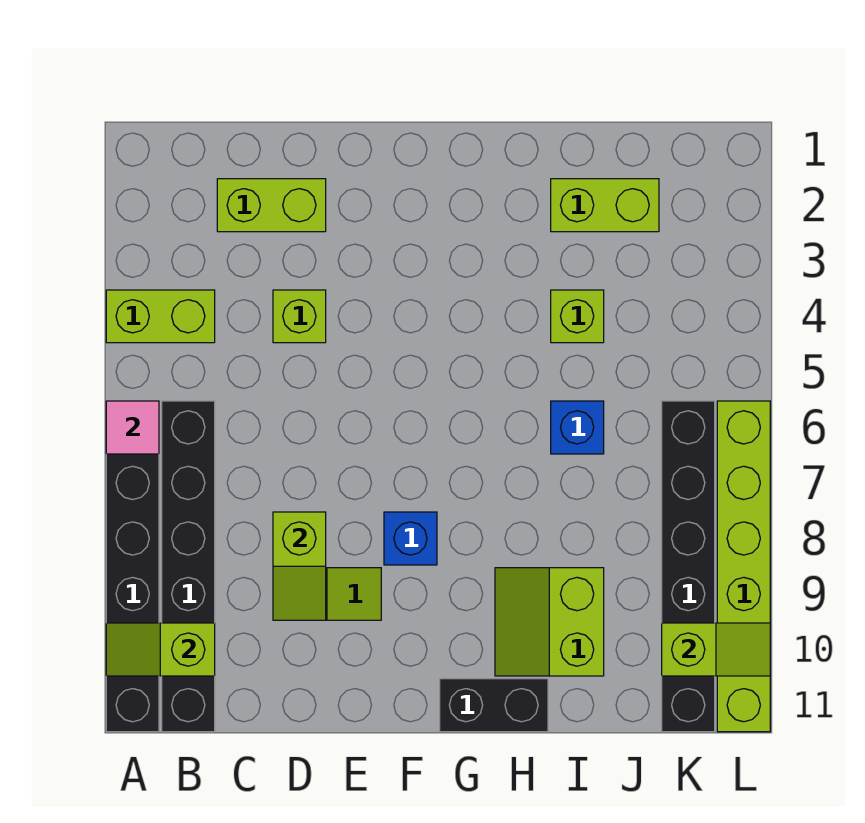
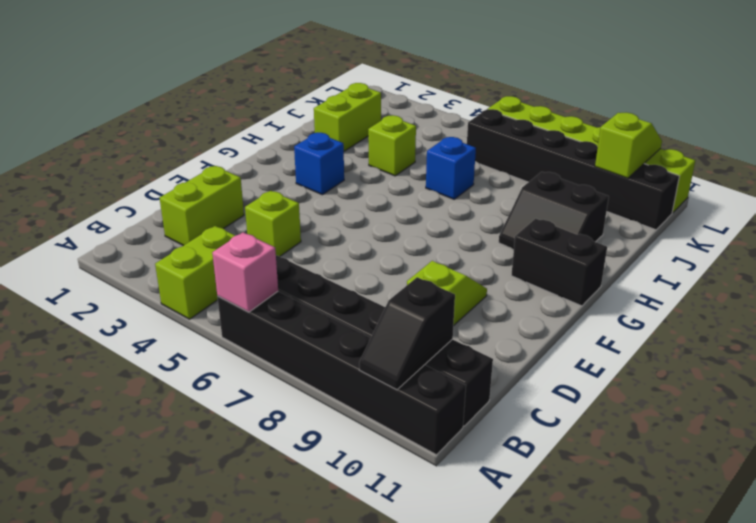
pink tile A6 level 2 -> pink brick A6 level 2
lime slope A10:B10 level 2 top B -> black slope A10:B10 level 2 top B
lime slope D8:D9 level 2 top 8 -> none
blue brick F8 level 1 -> blue brick G3 level 1
black brick G11:H11 level 1 -> black brick G10:G11 level 1
lime slope H9:I10 level 1 top I -> black slope H9:I10 level 1 top I

